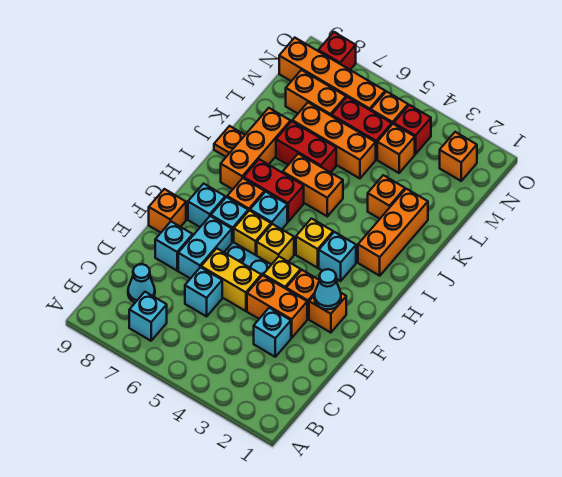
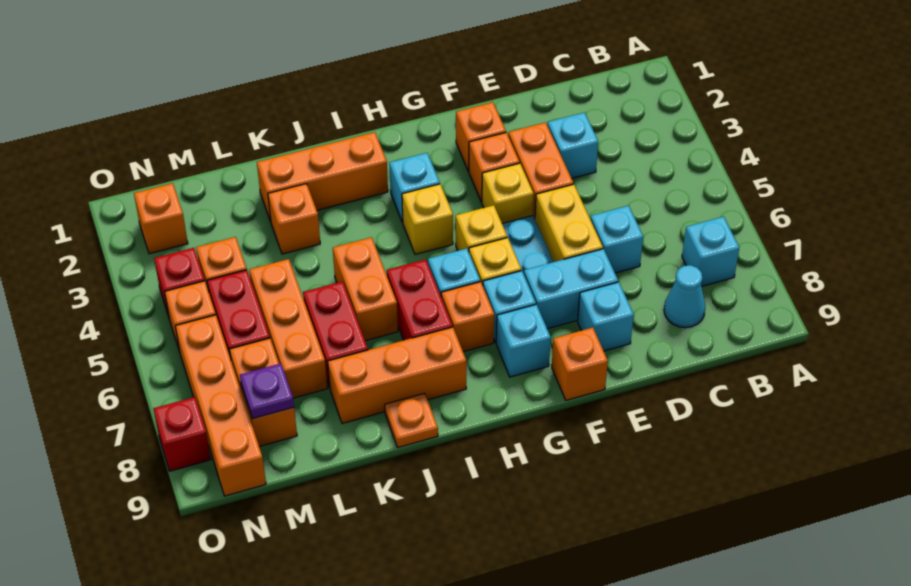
cyan cone F2 level 2 -> none
none -> purple plate M8 level 2

